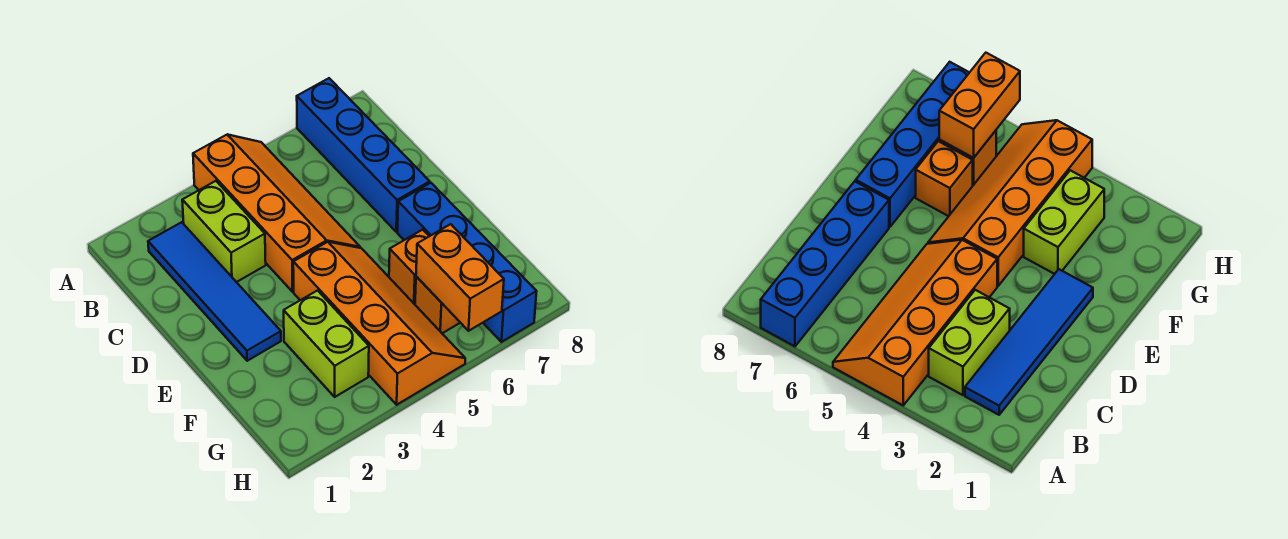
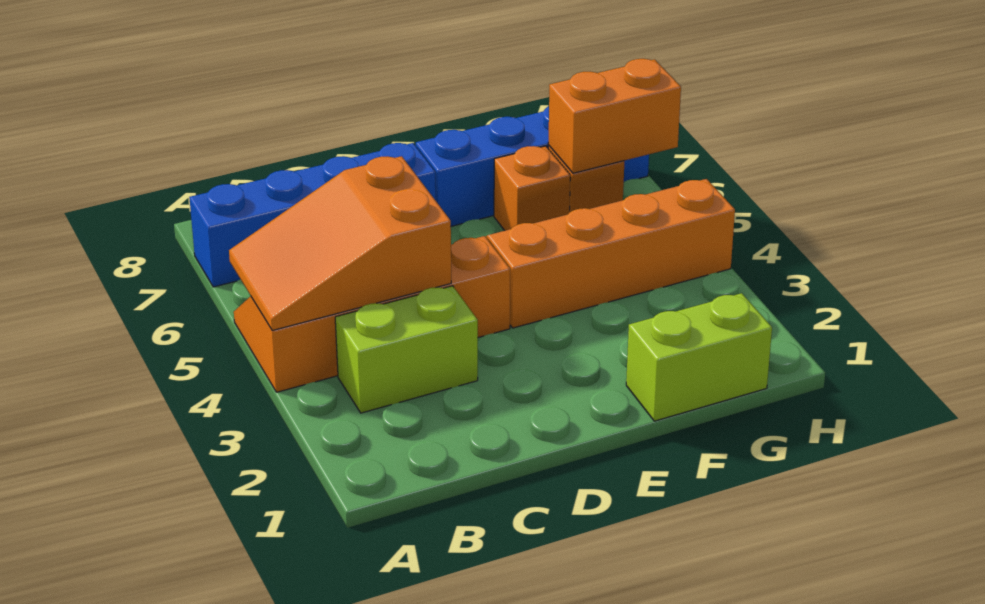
none -> orange slope A4:C5 level 2 top C
blue tile B2:E2 level 1 -> none
lime brick F3:G3 level 1 -> lime brick F1:G1 level 1

